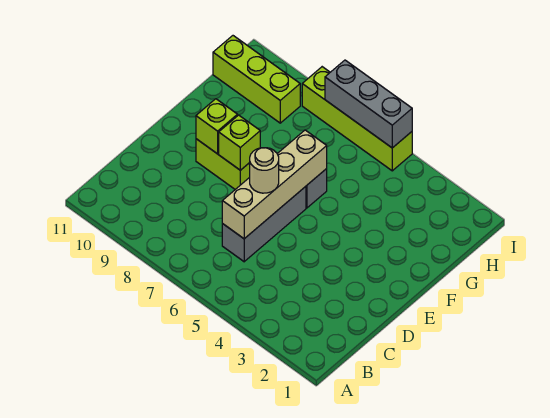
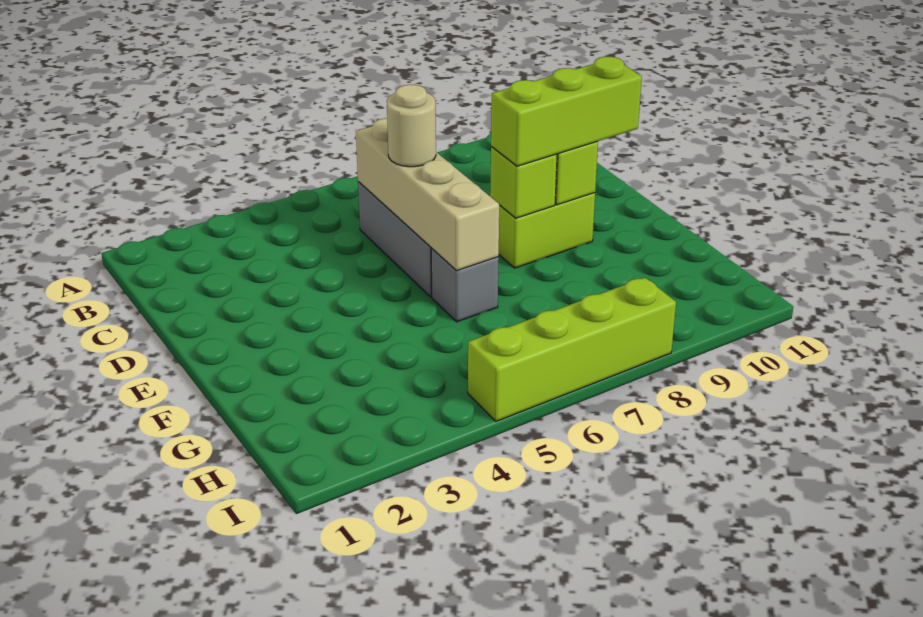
lime brick H9:H11 level 1 -> lime brick E8:E10 level 3
grey brick I5:I7 level 2 -> none

